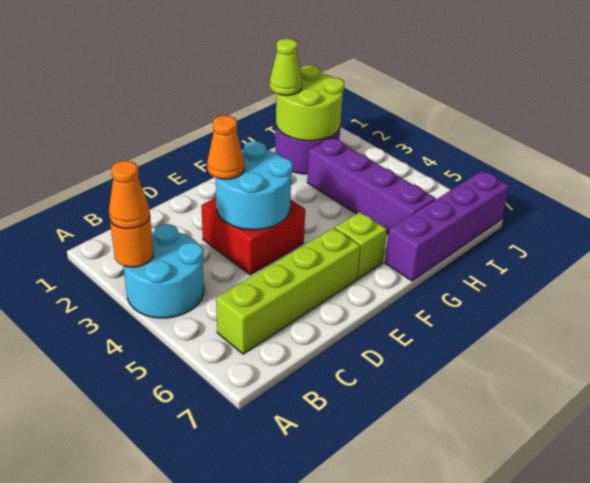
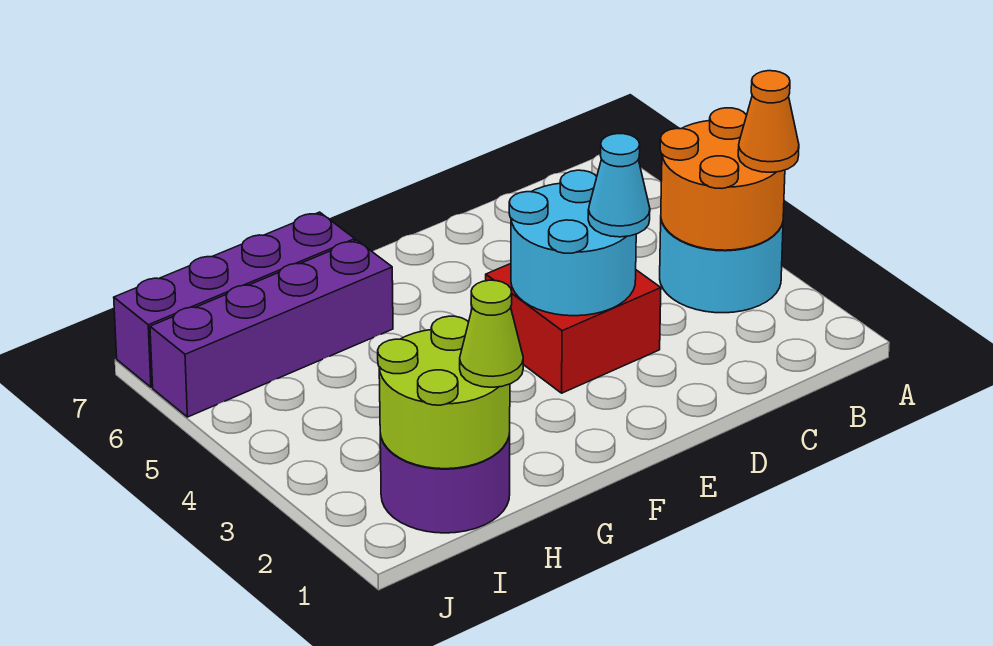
orange round brick A3 level 2 -> orange round brick A3:B4 level 2
lime brick B6:E6 level 1 -> none
orange cone D3 level 3 -> cyan cone D3 level 3
lime brick F6 level 1 -> none
purple brick H3:H6 level 1 -> purple brick G6:J6 level 1

